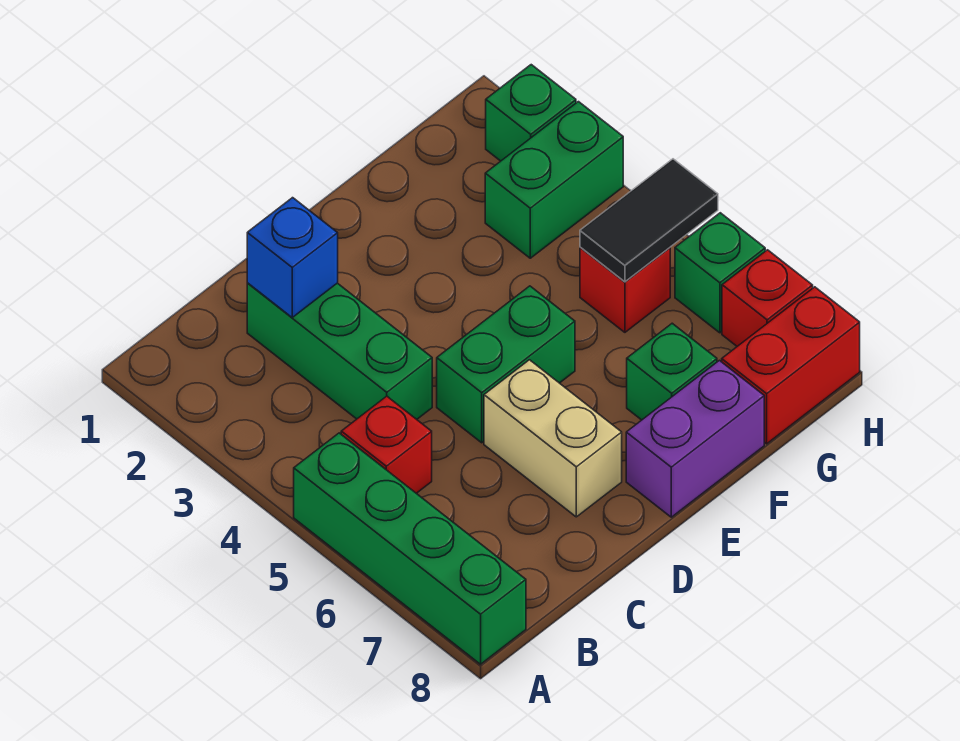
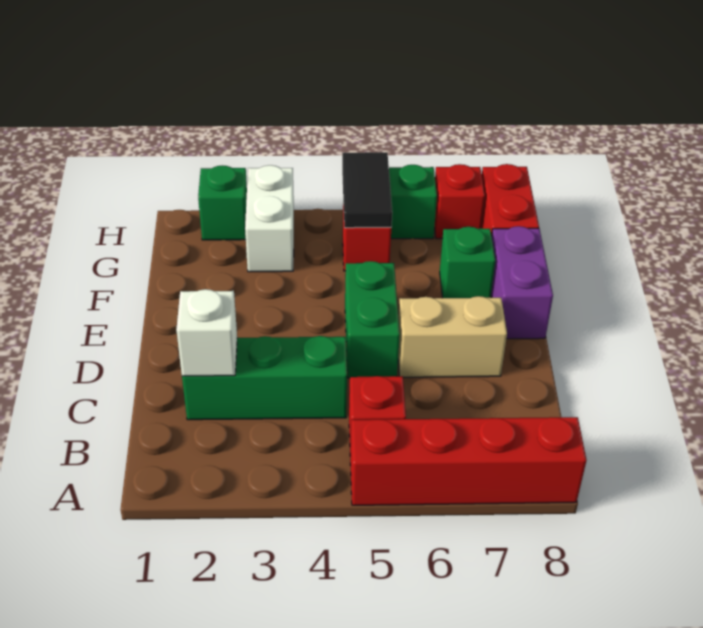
green brick A5:A8 level 1 -> red brick A5:A8 level 1
blue brick C2 level 2 -> white brick C2 level 2
green brick G3:H3 level 1 -> white brick G3:H3 level 1

